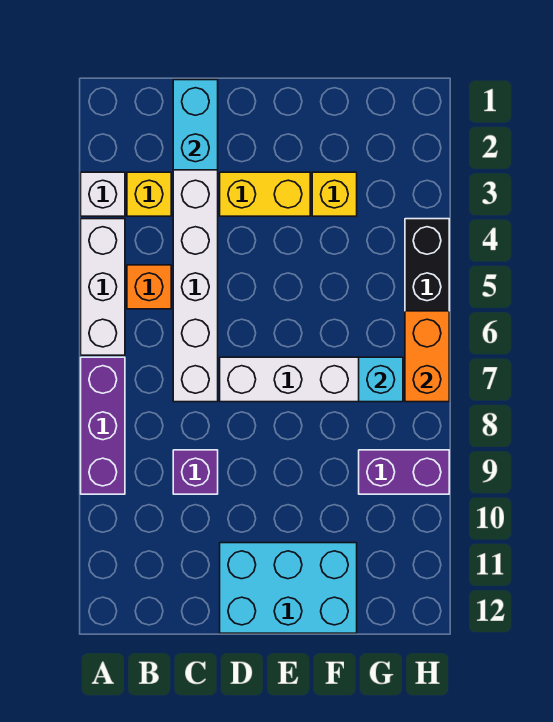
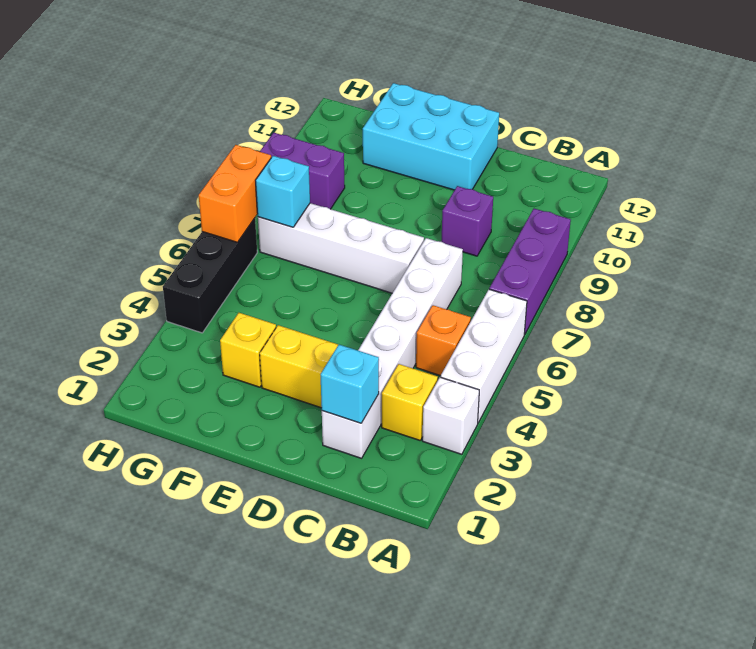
cyan brick C1:C2 level 2 -> cyan brick C2 level 2

